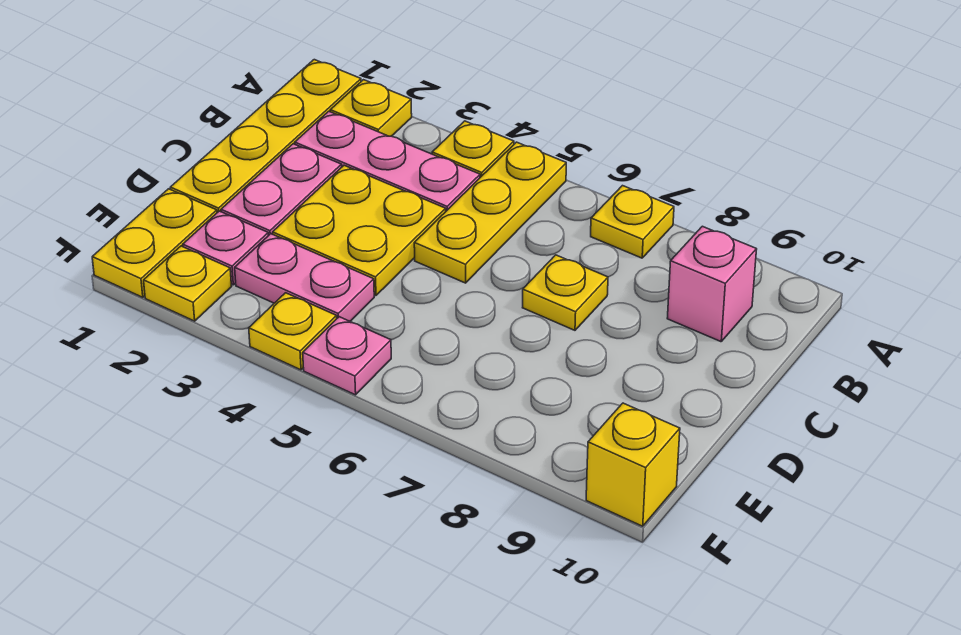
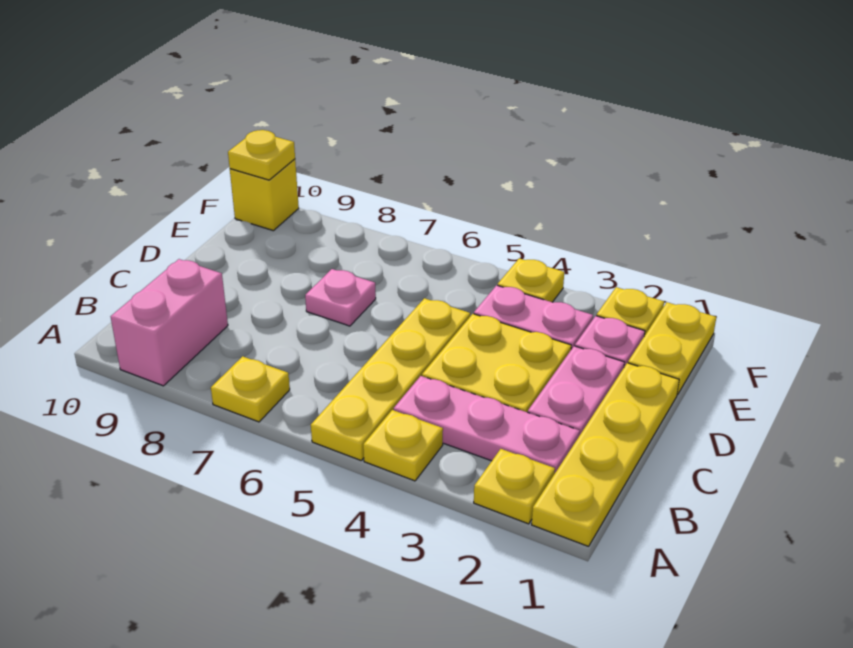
yellow plate A5:C5 level 1 -> yellow plate A5:D5 level 1
pink brick B9 level 1 -> pink brick A9:B9 level 1
yellow plate C7 level 1 -> yellow plate F10 level 2
pink plate F5 level 1 -> pink plate D7 level 1

